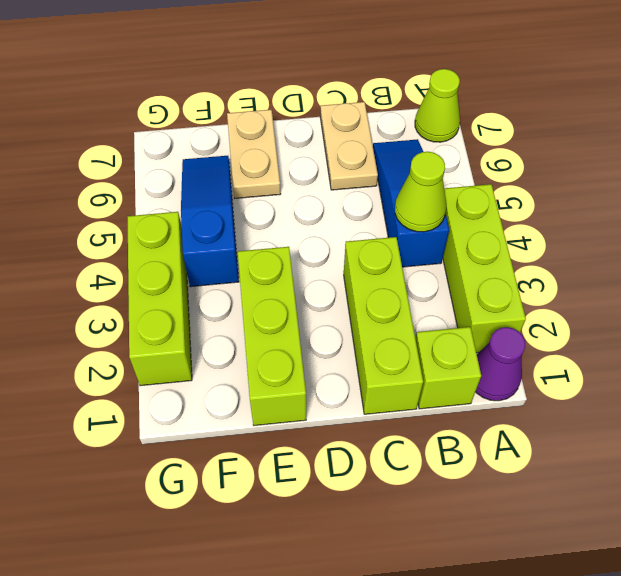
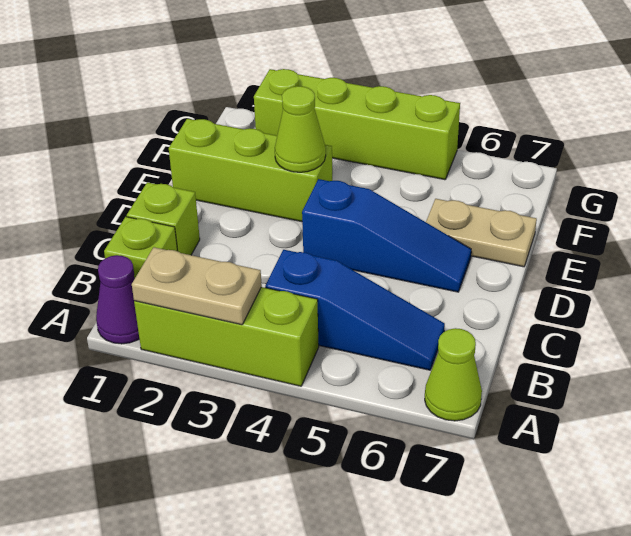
lime cone B4 level 2 -> lime cone E3 level 2
lime brick C1:C3 level 1 -> lime brick C1 level 1
tan plate C6:C7 level 1 -> tan plate A2:A3 level 2
blue slope F4:F6 level 1 top 4 -> blue slope D4:D6 level 1 top 4
lime brick G2:G4 level 1 -> lime brick G2:G5 level 1

